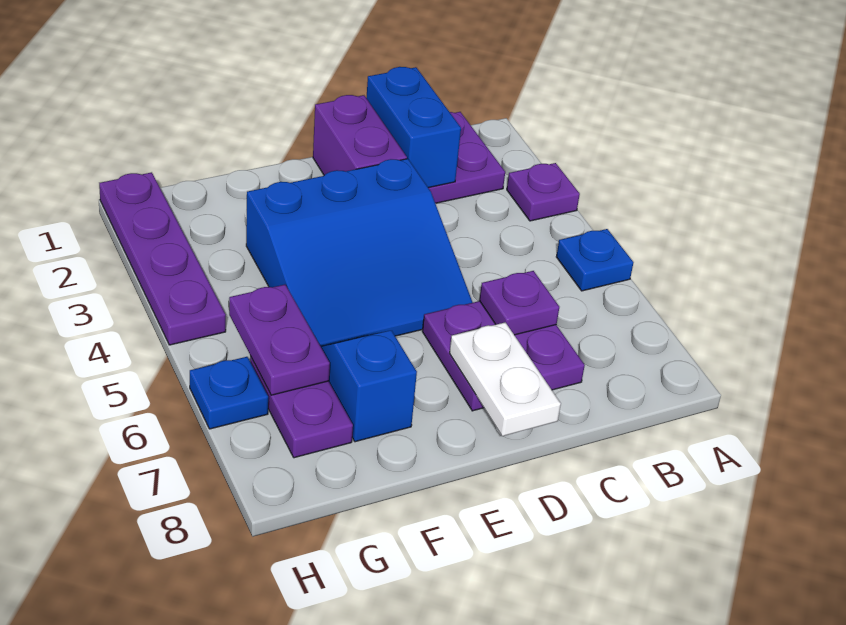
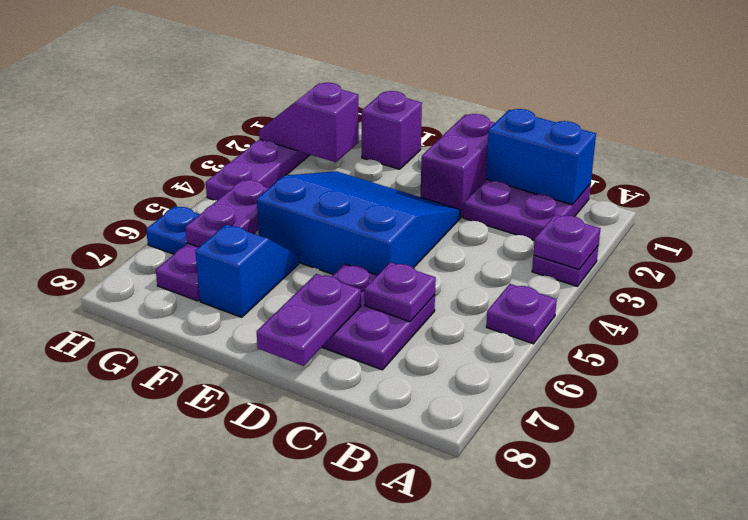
none -> purple plate A3 level 2
blue plate A5 level 1 -> purple plate A5 level 1
blue brick C1:C2 level 2 -> blue brick B1:C1 level 2
blue slope D3:F5 level 1 top 3 -> blue slope D3:F5 level 1 top 5
white plate D7:D8 level 2 -> purple plate D7:D8 level 2
none -> purple brick F1 level 1
none -> purple slope G2:H2 level 2 top G

